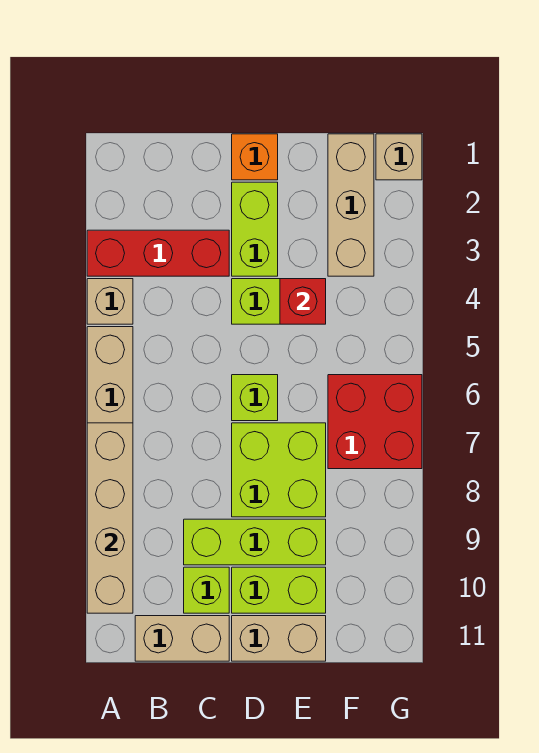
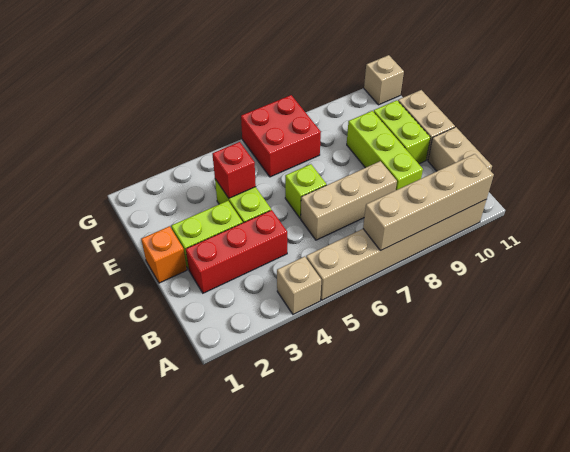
red brick A3:C3 level 1 -> red brick C2:C4 level 1
lime brick C10 level 1 -> none
lime brick D7:E8 level 1 -> none
tan brick F1:F3 level 1 -> tan brick C6:C8 level 1
tan brick G1 level 1 -> tan brick G11 level 1

